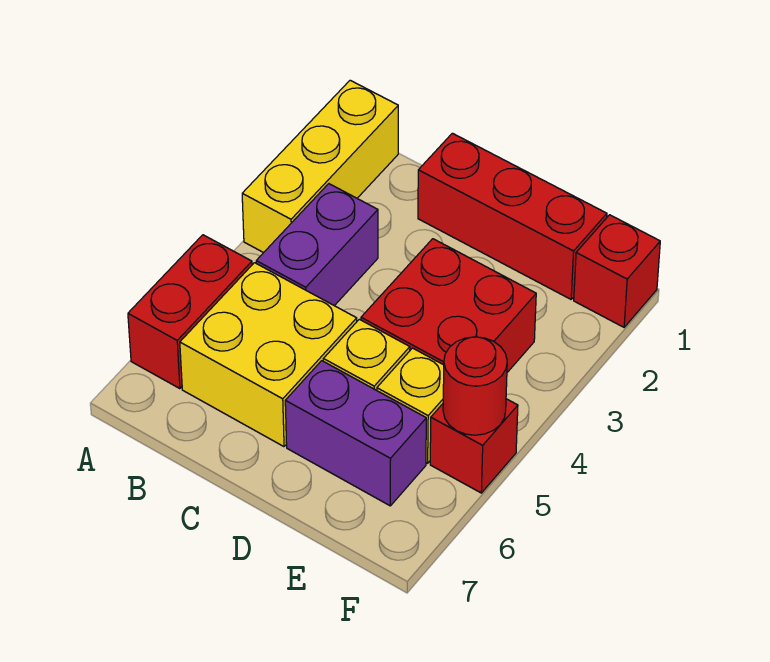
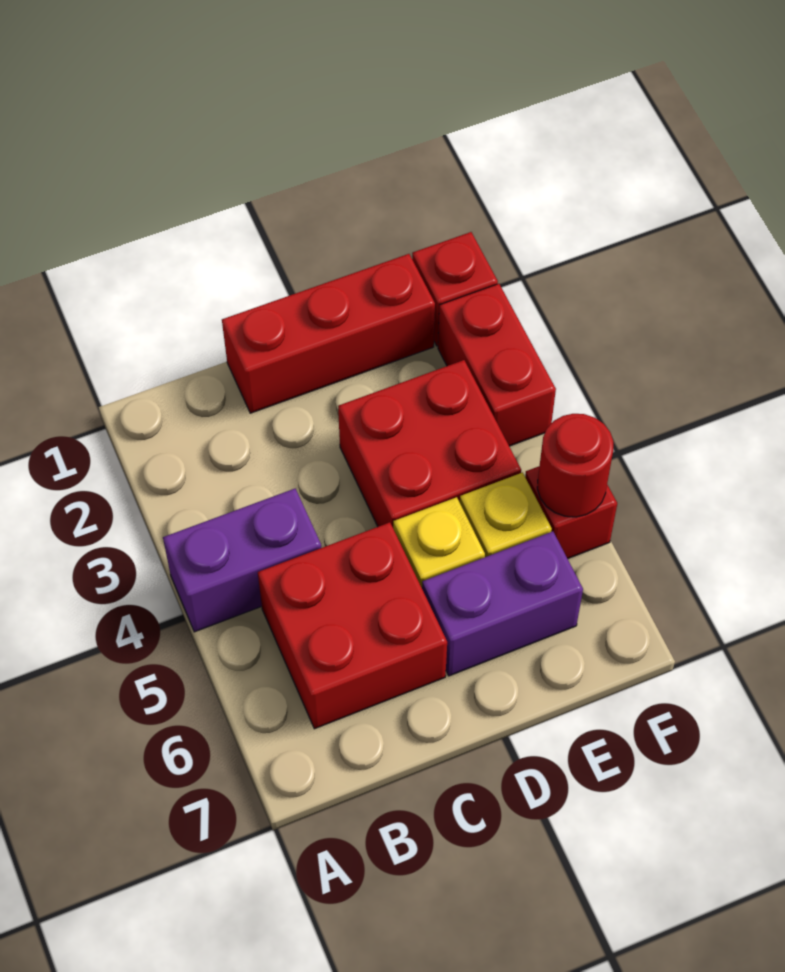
yellow brick A1:A3 level 1 -> none
red brick A5:A6 level 1 -> red brick F2:F3 level 1
purple brick B3:B4 level 1 -> purple brick A4:B4 level 1
yellow brick B5:C6 level 1 -> red brick B5:C6 level 1

